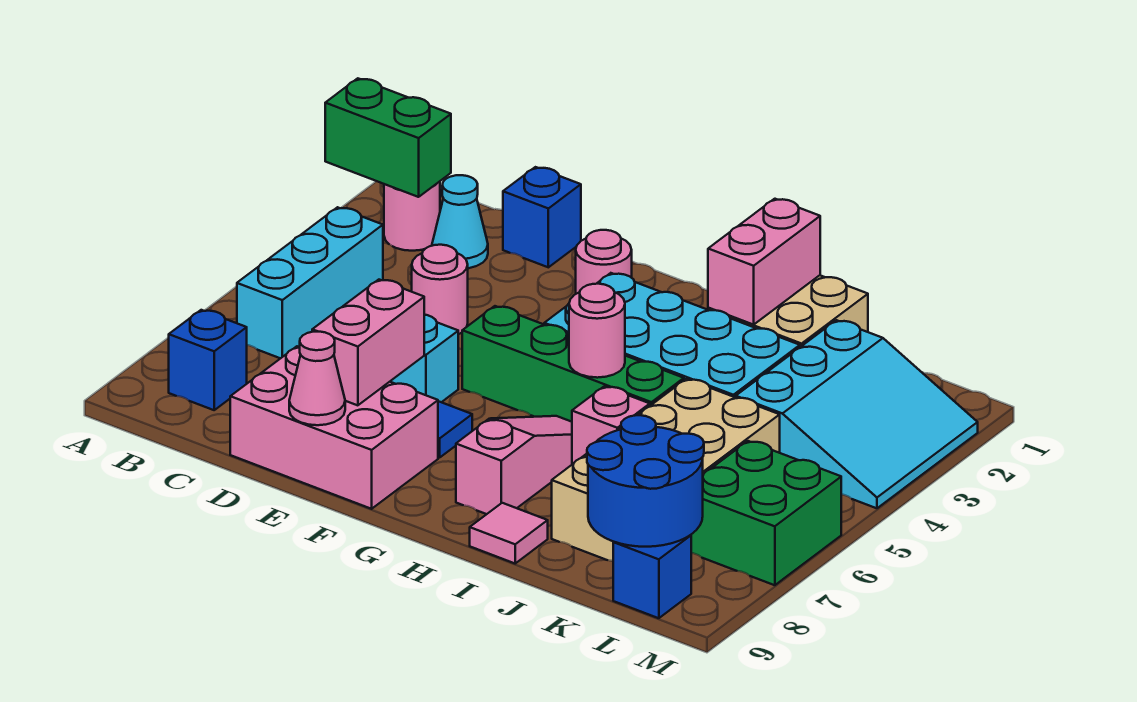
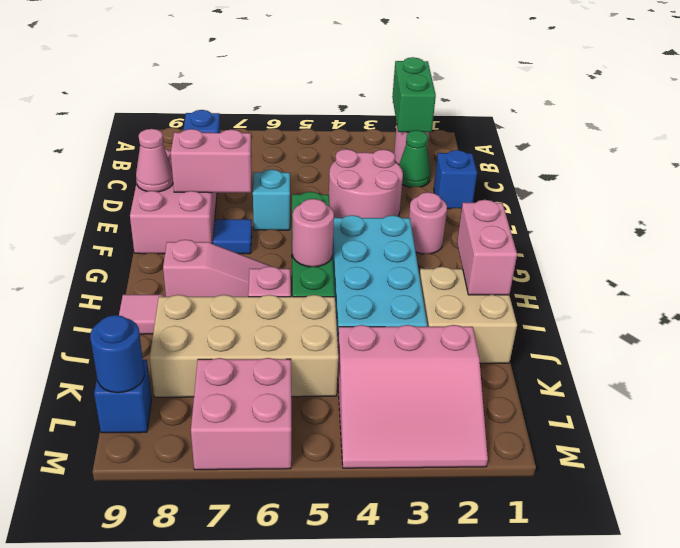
cyan brick B4:B6 level 1 -> none
cyan cone C2 level 1 -> green cone C2 level 1
pink round brick D4 level 1 -> pink round brick D3:E4 level 1
pink brick I1:I2 level 2 -> pink brick H1:I1 level 2
cyan slope K2:M4 level 1 top K -> pink slope K2:M4 level 1 top K
blue round brick K8:L9 level 2 -> blue round brick L9 level 2
green brick L6:M7 level 1 -> pink brick L6:M7 level 1

